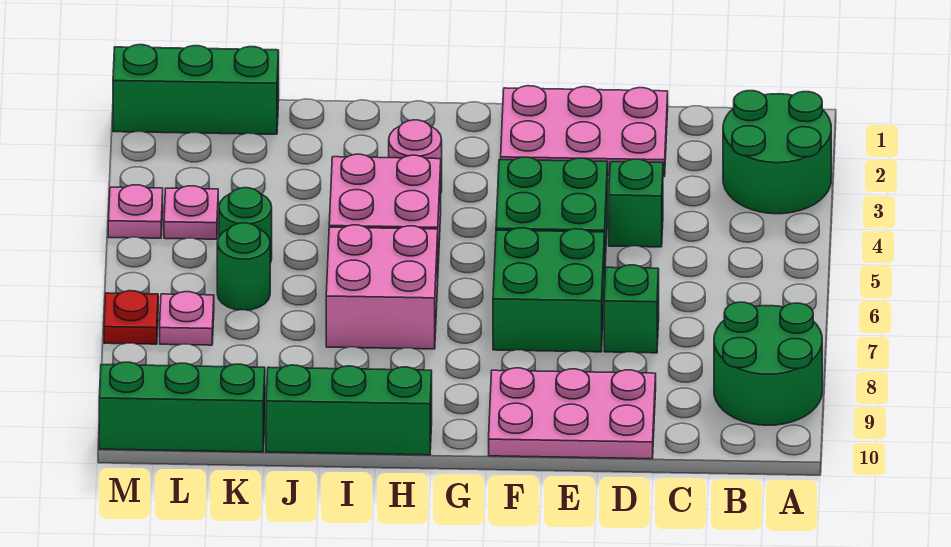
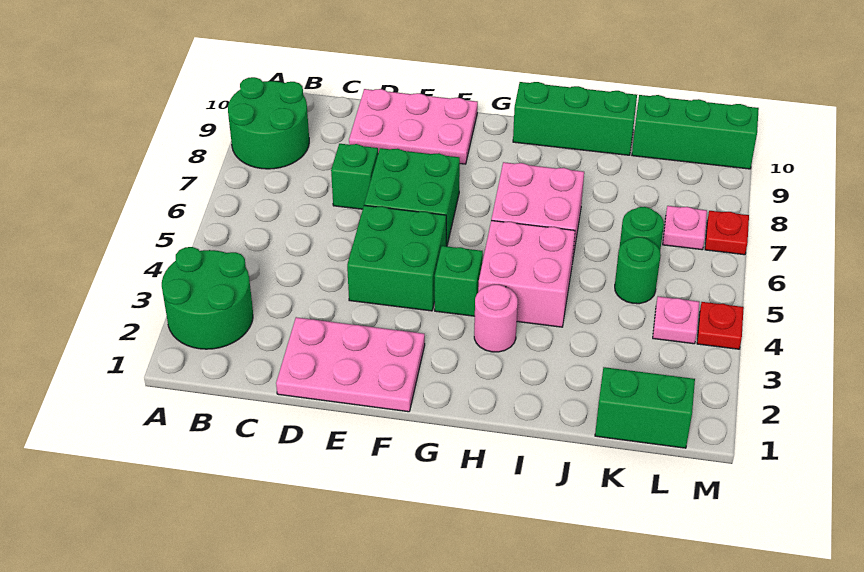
green brick D4 level 1 -> green brick G4 level 1
green brick K1:M1 level 1 -> green brick K1:L1 level 1
pink plate M4 level 1 -> red plate M4 level 1

